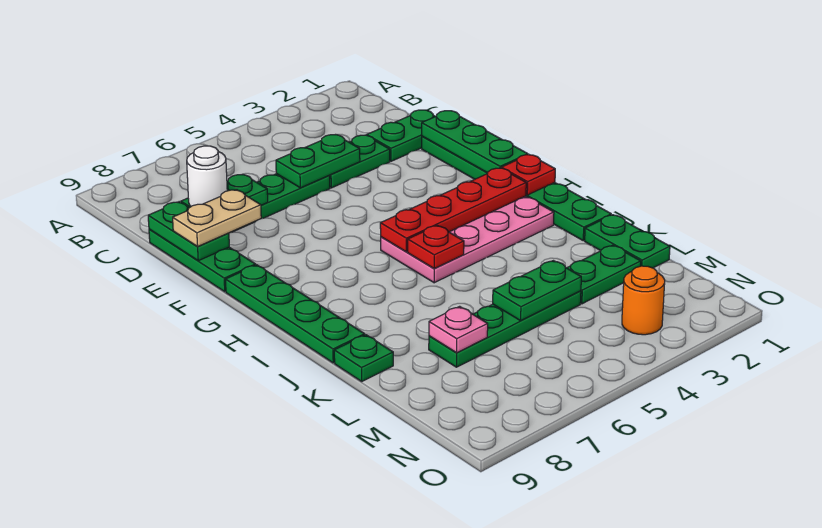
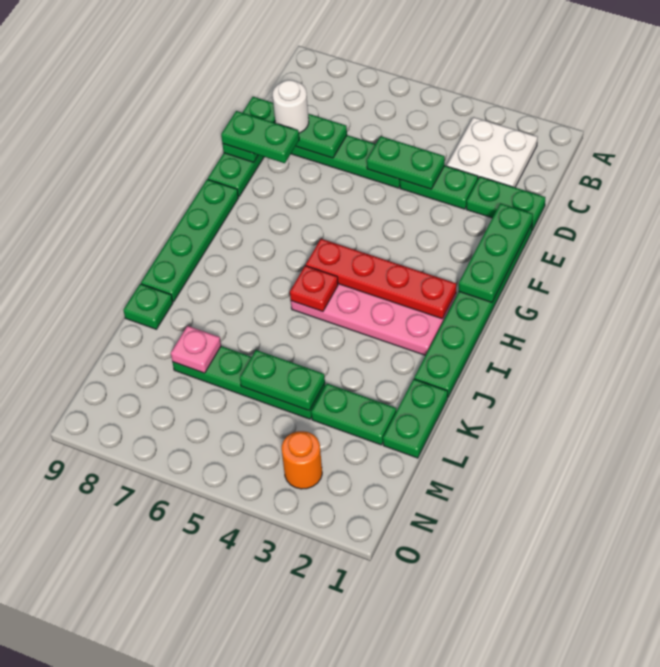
none -> white plate B2:C3 level 1
tan plate E8:E9 level 3 -> green plate E8:E9 level 3
red plate H1 level 2 -> none

